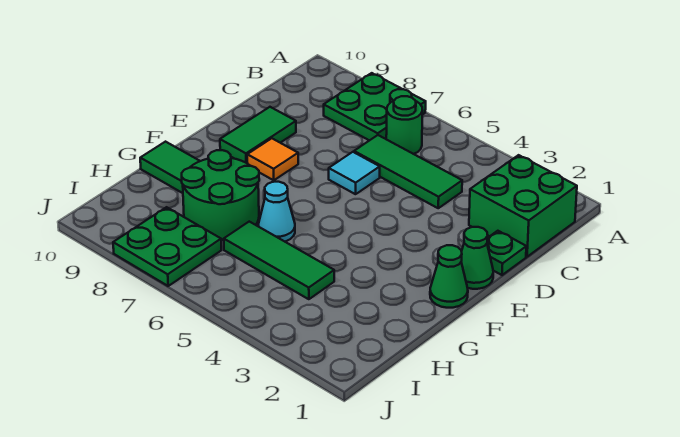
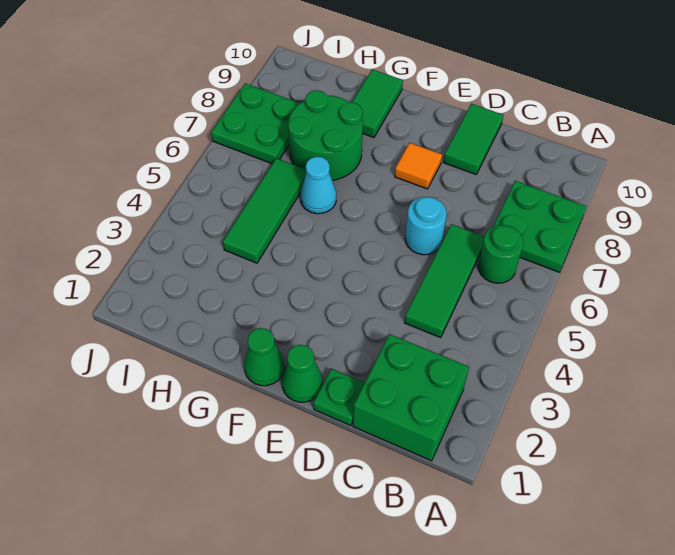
cyan tile D6 level 1 -> cyan round brick D6 level 1
green tile D9:E9 level 1 -> green tile D9:D10 level 1

